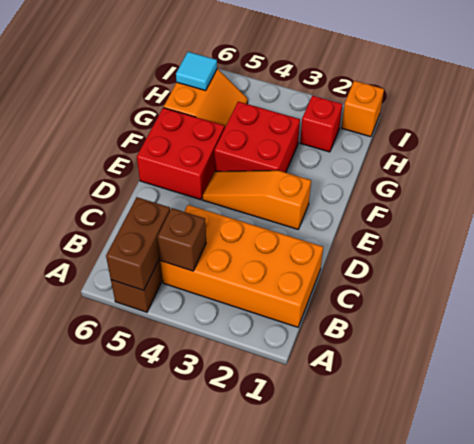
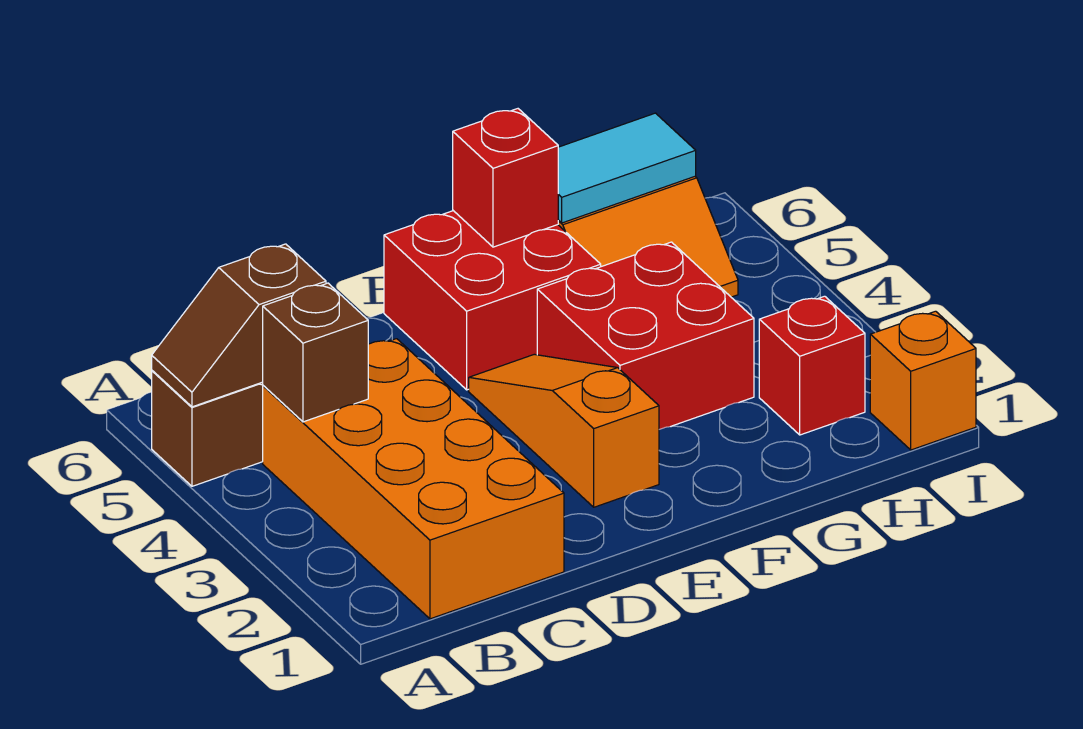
brown brick A5:B5 level 2 -> brown slope A5:B5 level 2 top B
none -> red brick F6 level 2
cyan tile H6 level 2 -> cyan tile G6:H6 level 2

